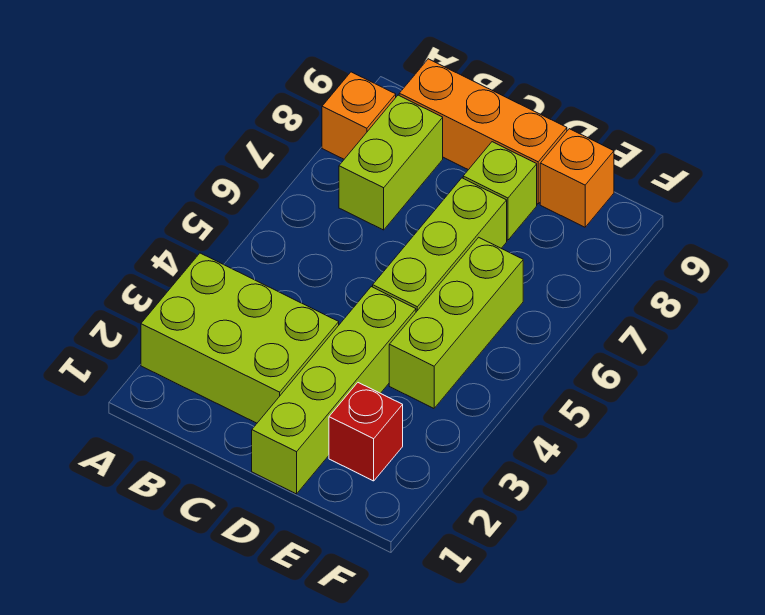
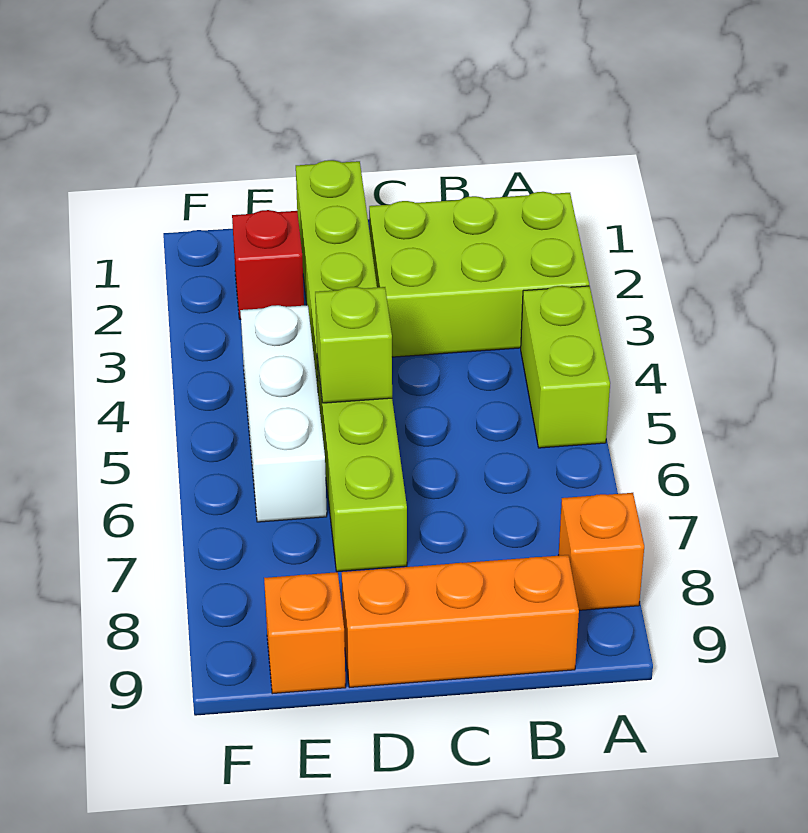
lime brick B7:B8 level 1 -> lime brick A4:A5 level 1
lime brick D8 level 1 -> lime brick D5 level 2
lime brick E4:E6 level 1 -> white brick E4:E6 level 1

